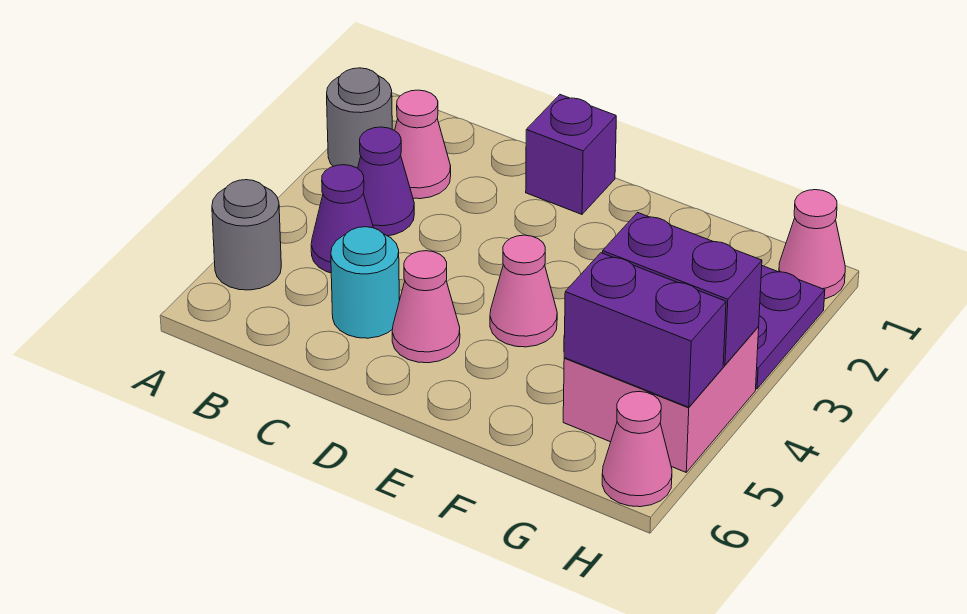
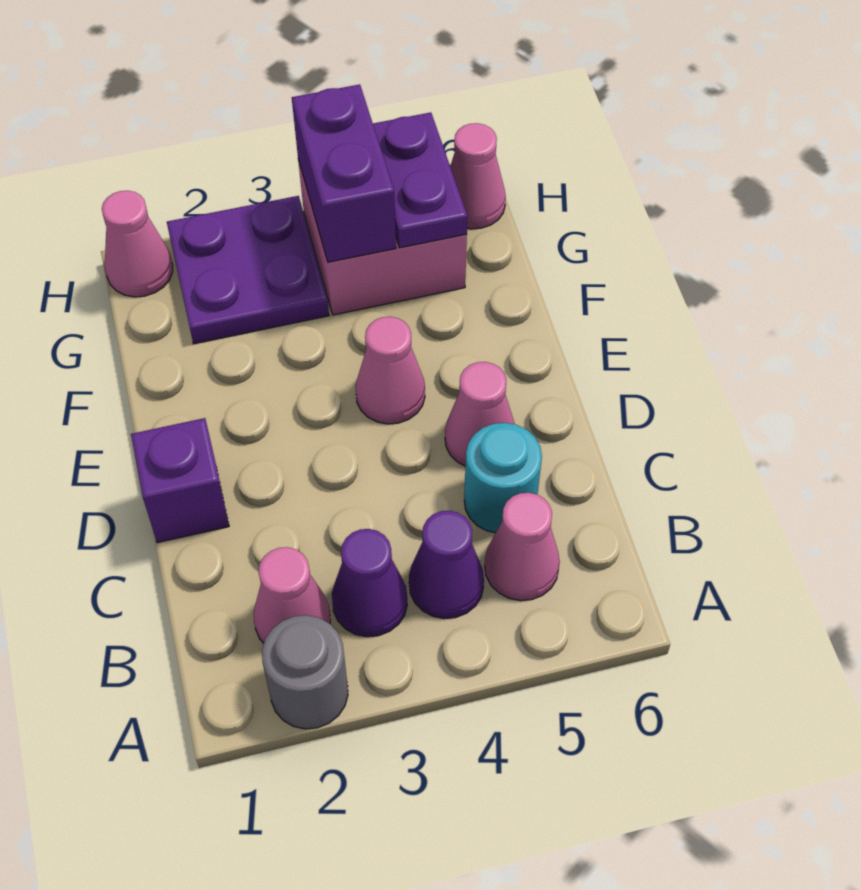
grey round brick A5 level 1 -> none
none -> pink cone B5 level 1
purple brick G5:H5 level 2 -> purple plate G5:H5 level 2

